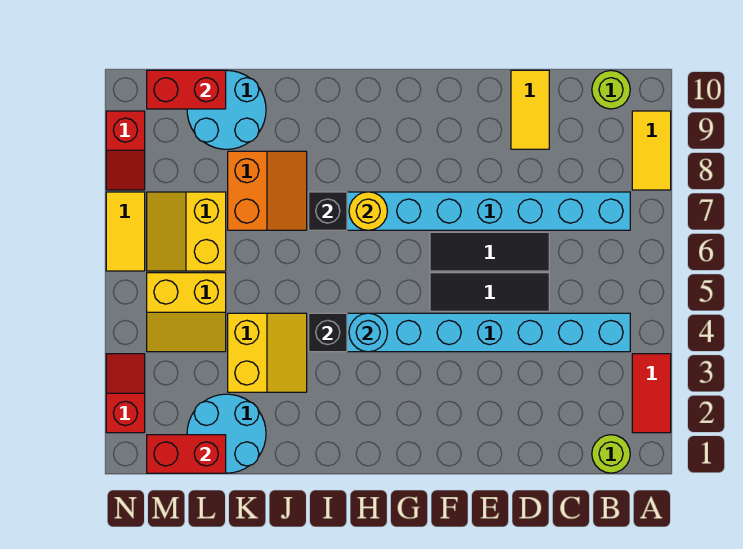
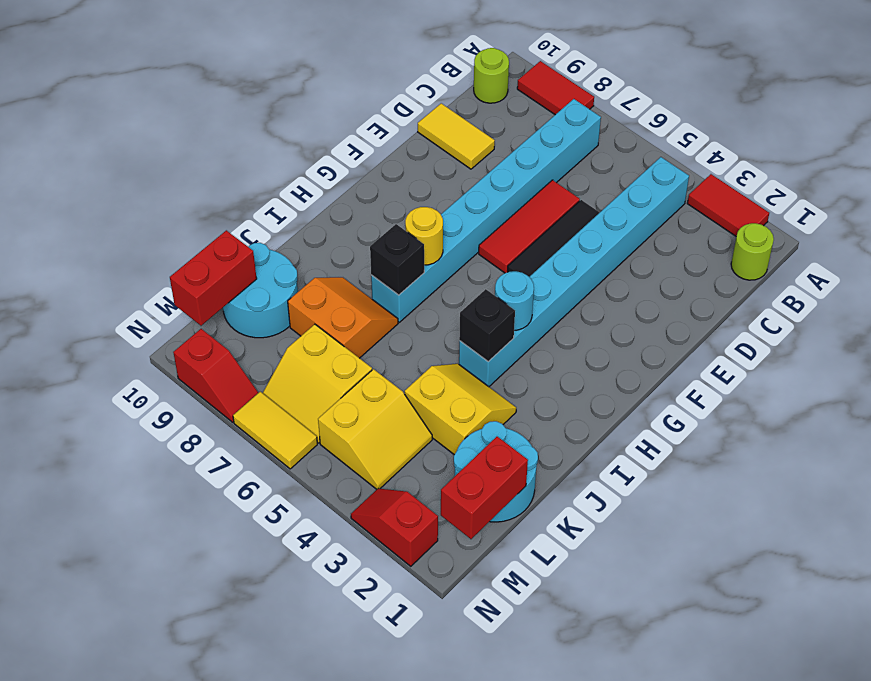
yellow tile A8:A9 level 1 -> red tile A8:A9 level 1
black tile D6:F6 level 1 -> red tile D6:F6 level 1

